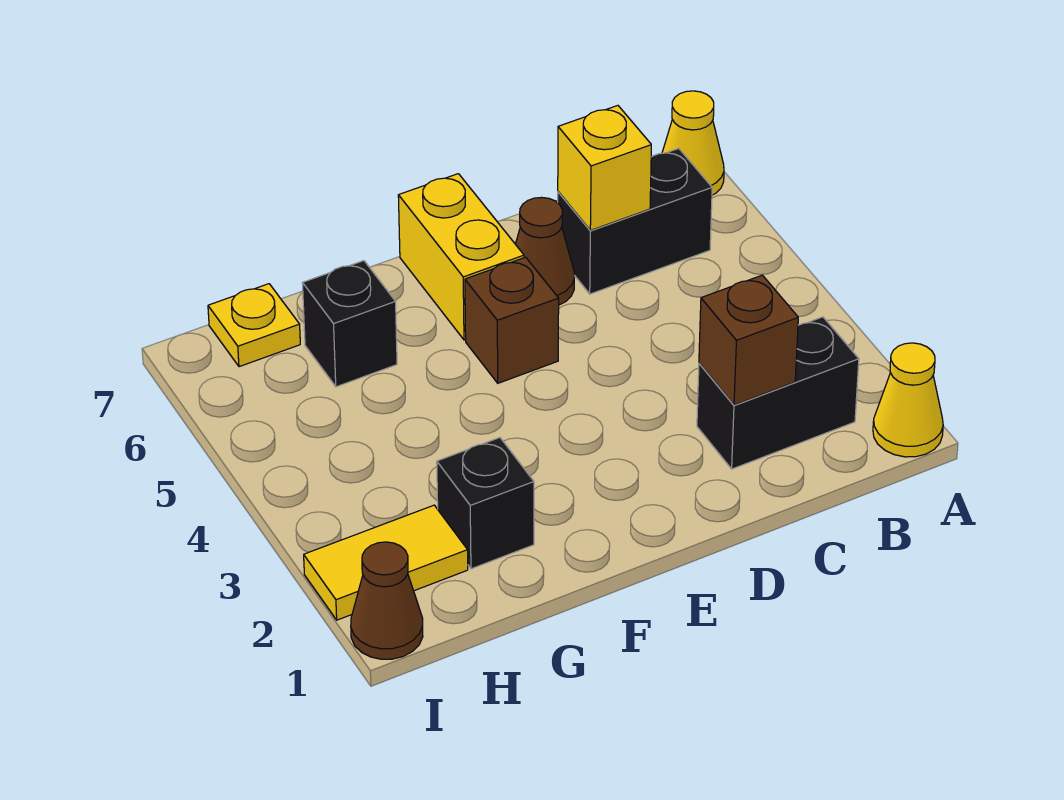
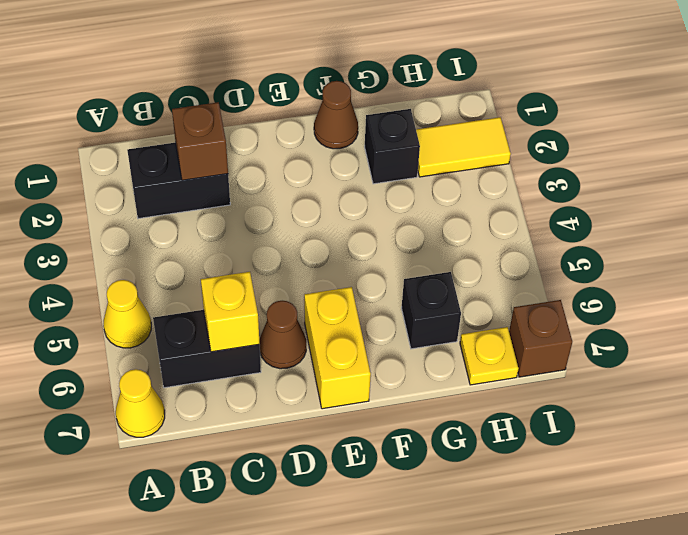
yellow cone A1 level 1 -> yellow cone A5 level 1
brown brick E5 level 1 -> brown brick I7 level 1
brown cone I1 level 1 -> brown cone F1 level 1

